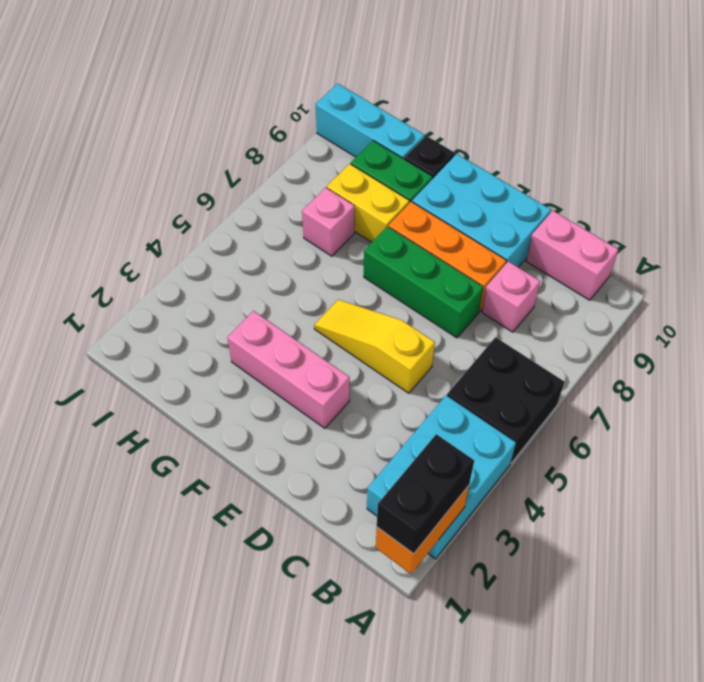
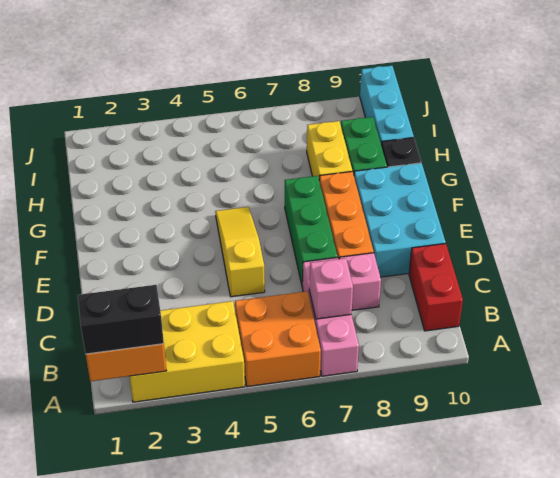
cyan brick A2:B4 level 1 -> yellow brick A2:B4 level 1
black brick A5:B6 level 1 -> orange brick A5:B6 level 1
pink brick B10:C10 level 1 -> red brick B10:C10 level 1
pink brick E3:G3 level 1 -> pink brick A7:C7 level 1
pink brick H7 level 1 -> pink brick B7 level 2

